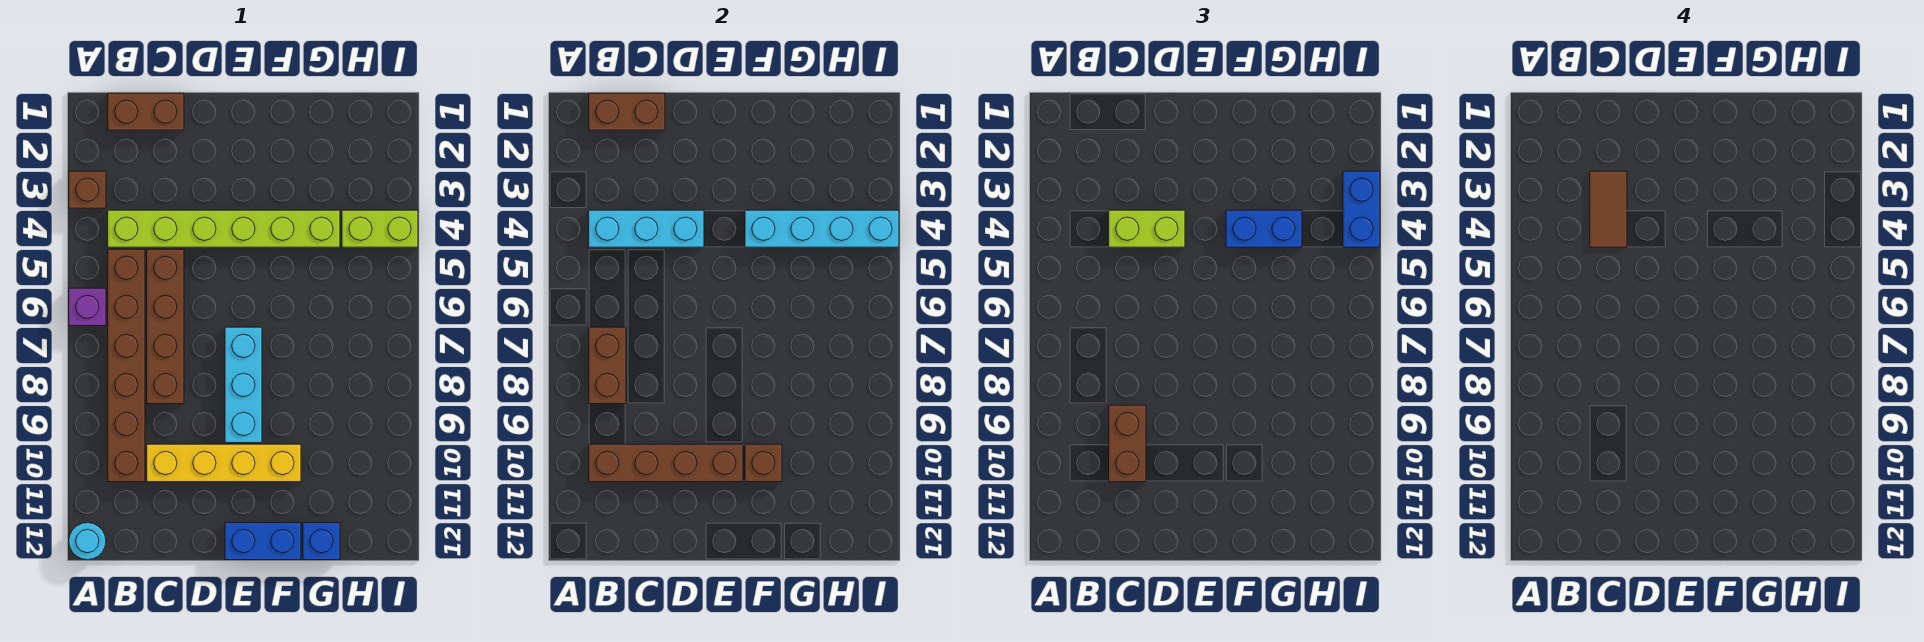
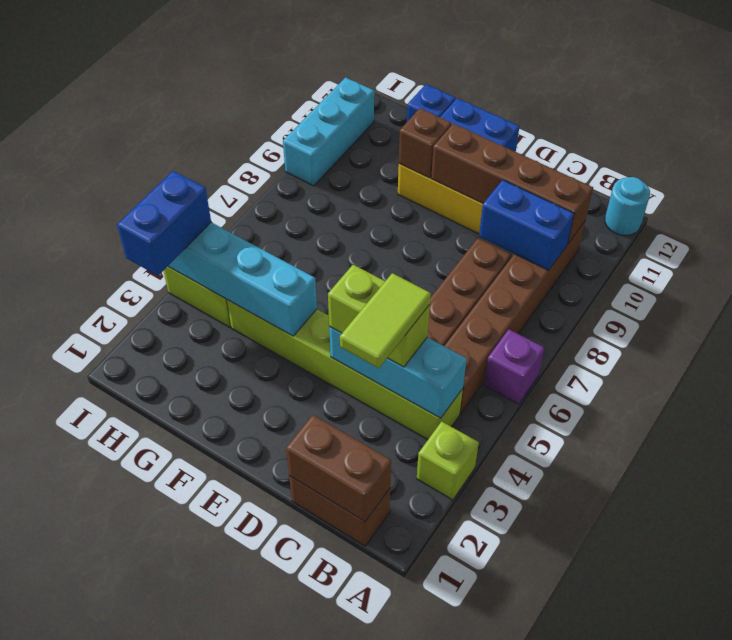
brown brick A3 level 1 -> lime brick A3 level 1
brown brick B7:B8 level 2 -> none
brown tile C3:C4 level 4 -> lime tile C3:C4 level 4
brown brick C9:C10 level 3 -> none
cyan brick E7:E9 level 1 -> cyan brick I9:I11 level 1
blue brick F4:G4 level 3 -> blue brick B9:C9 level 2

